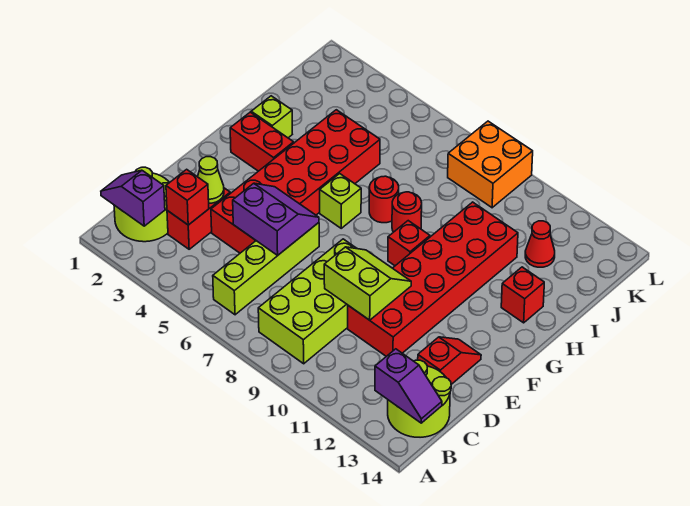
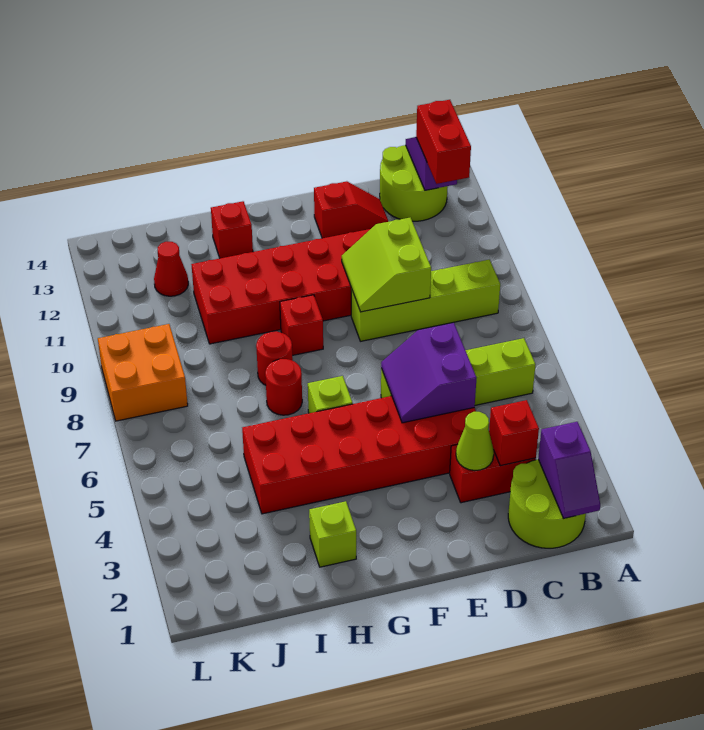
lime brick B8:E9 level 1 -> lime brick B9:E9 level 1
red slope D13:E13 level 1 top D -> red slope D13:E13 level 1 top E
red brick G2:G3 level 1 -> red brick B12:B13 level 3

